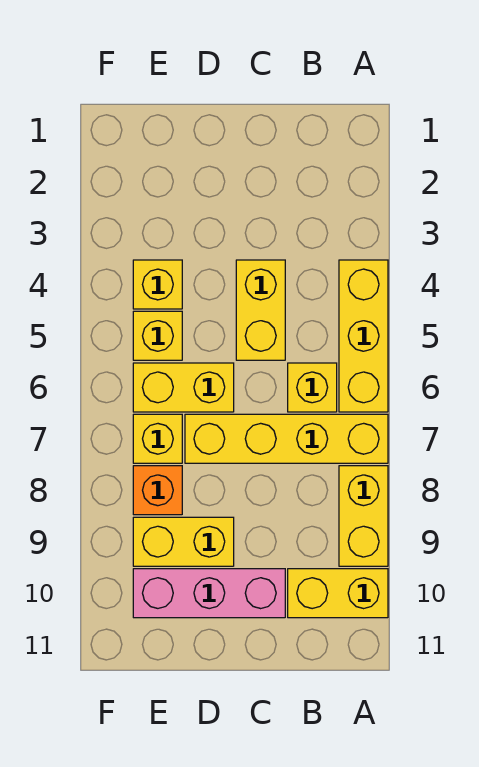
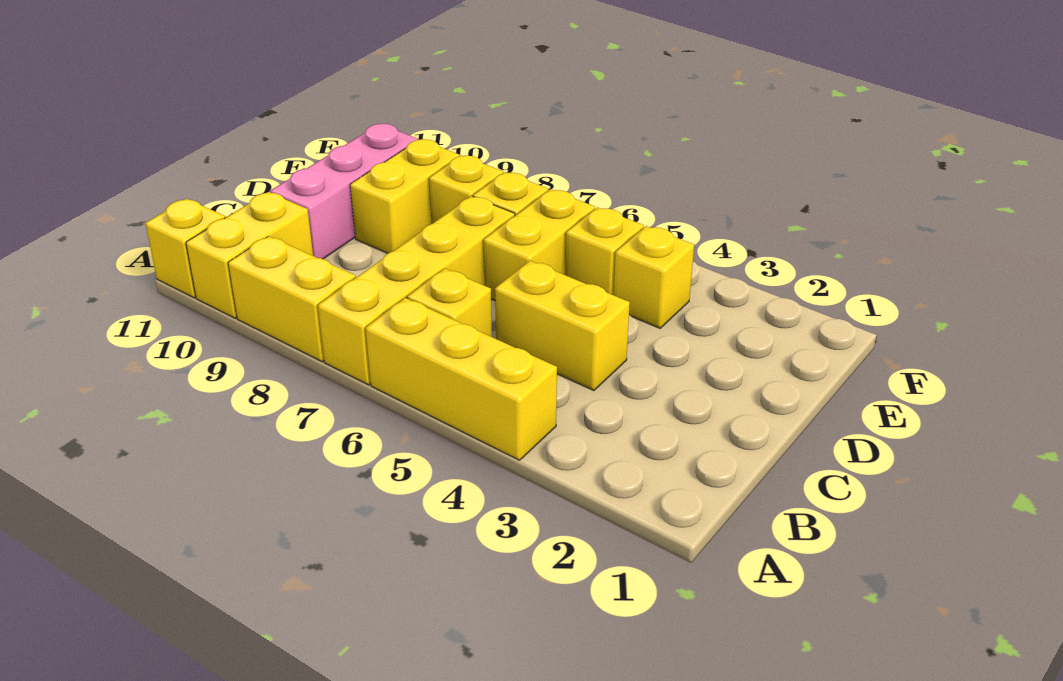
none -> yellow brick A11 level 1
orange brick E8 level 1 -> yellow brick E8 level 1

